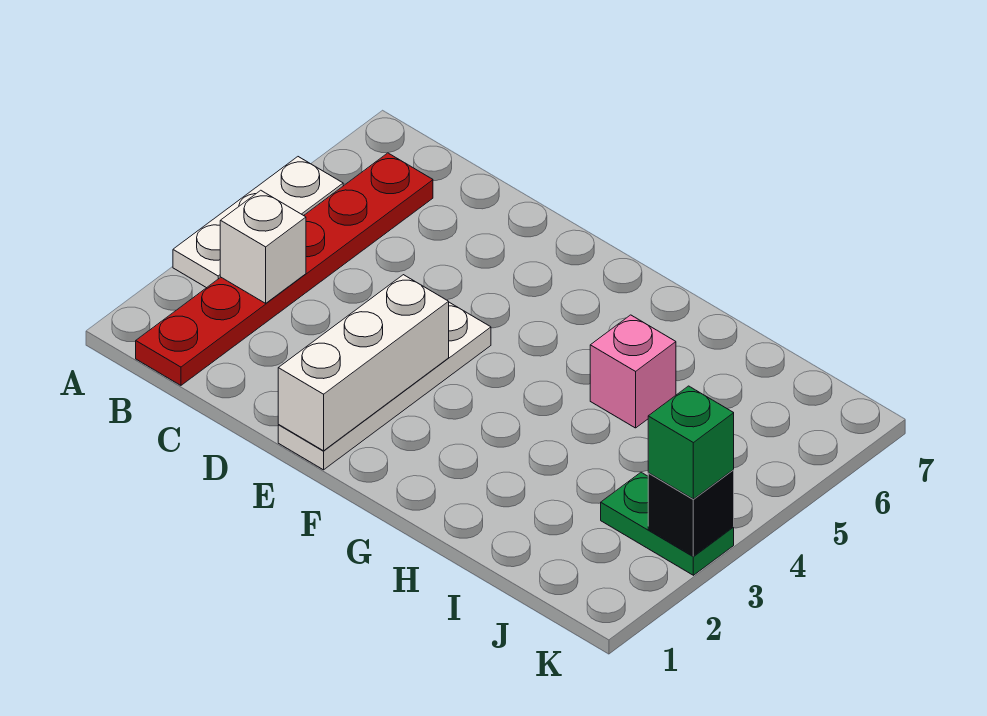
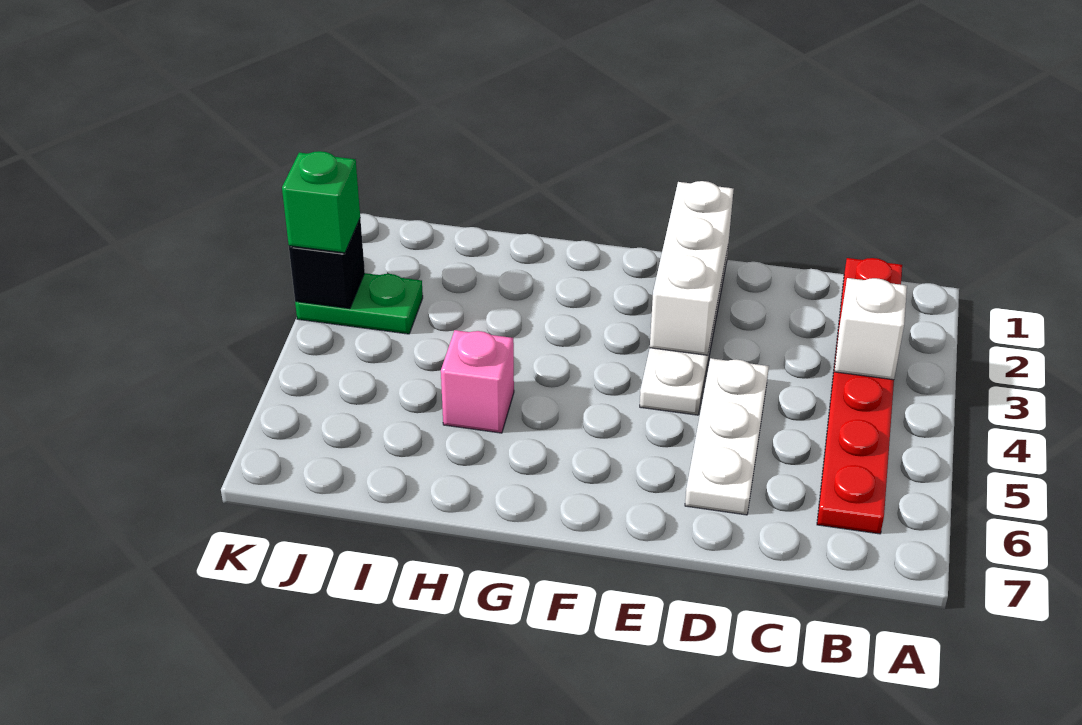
white plate A3:A5 level 1 -> white plate D4:D6 level 1

